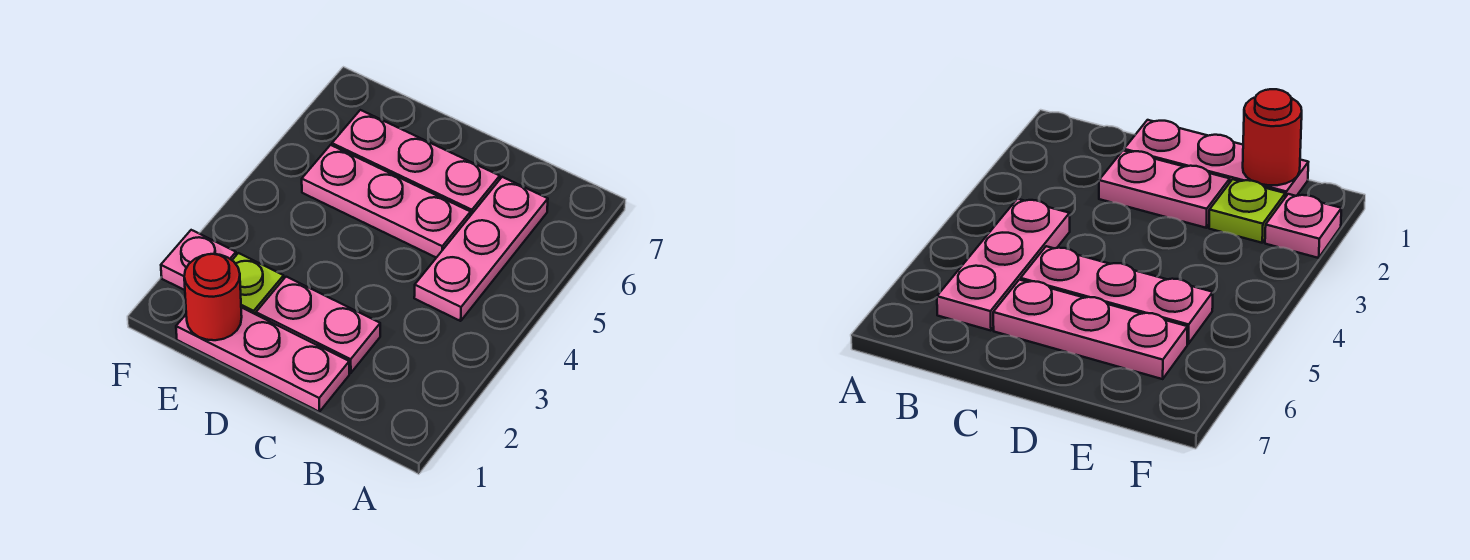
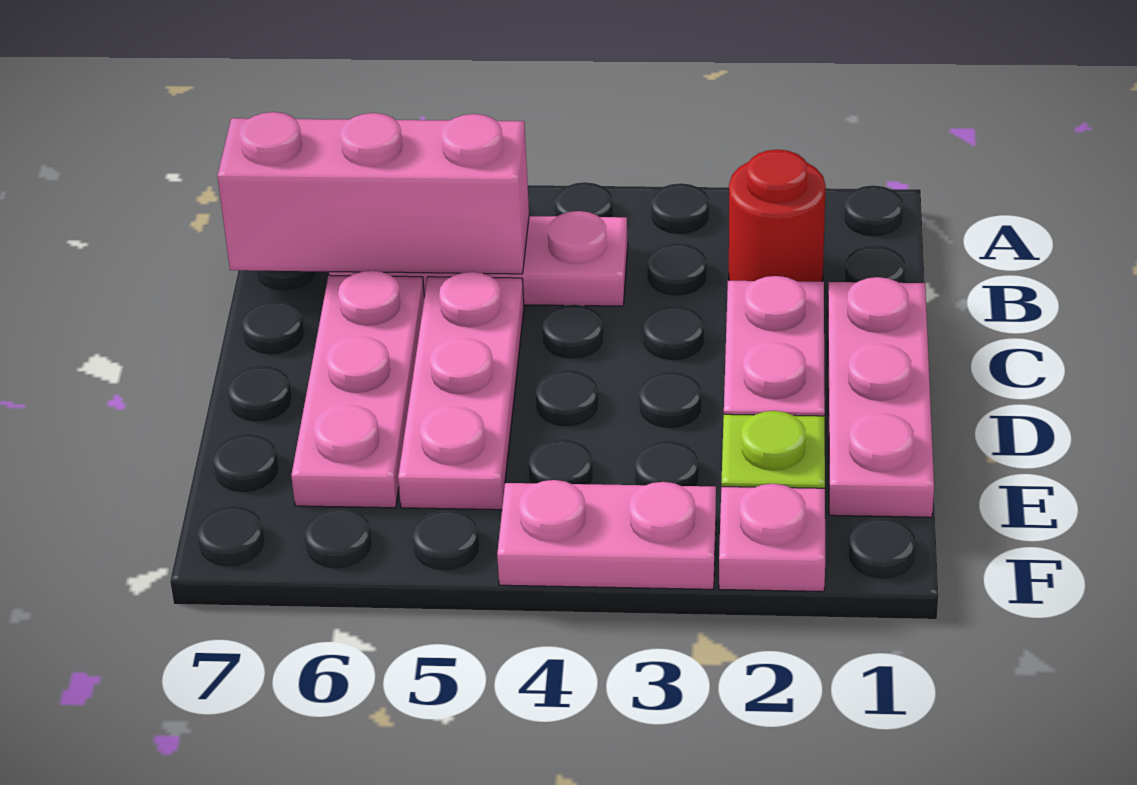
none -> pink brick B5:B7 level 2
red round brick E1 level 2 -> red round brick B2 level 1
none -> pink plate F3:F4 level 1

